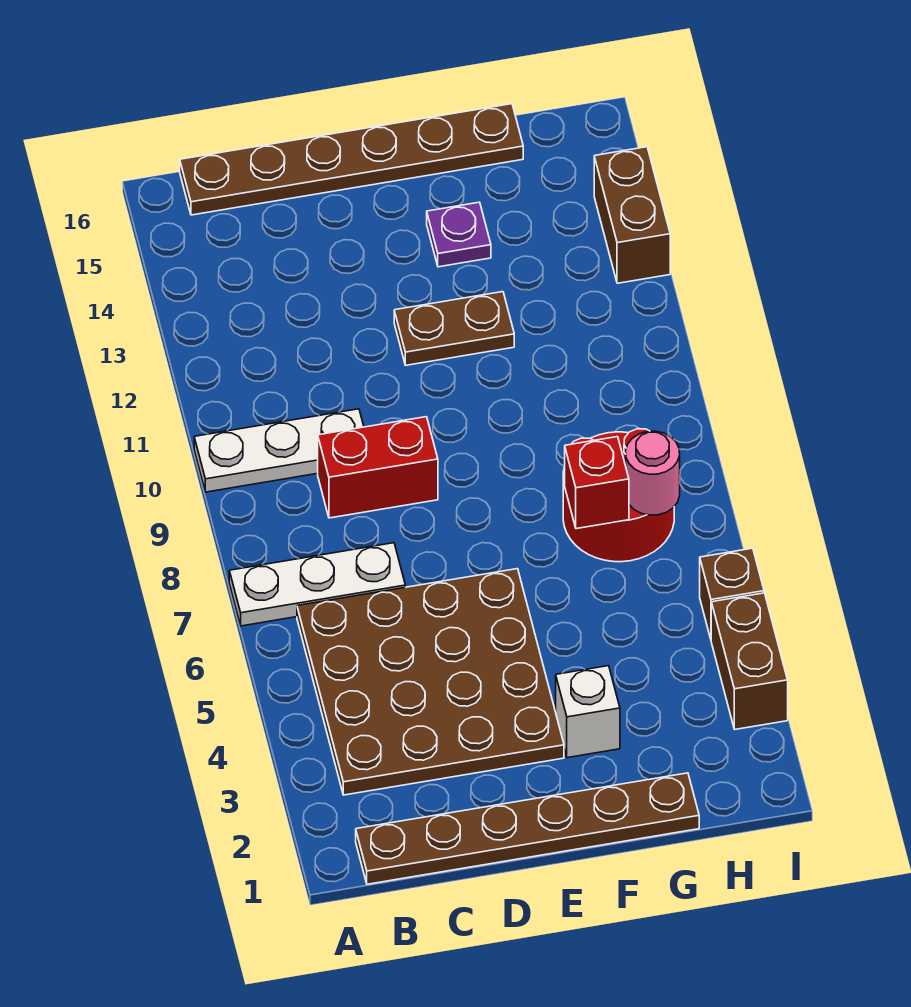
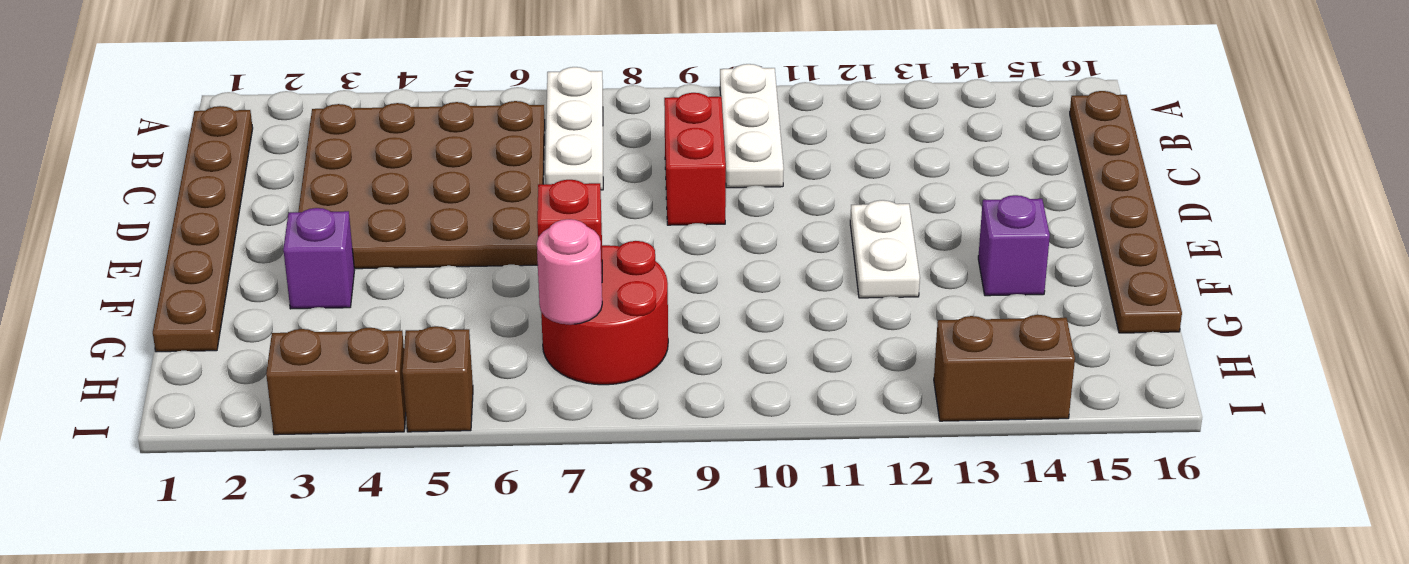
brown plate E12:F12 level 1 -> white plate E12:F12 level 1
white brick F3 level 1 -> purple brick F3 level 1
purple plate F14 level 1 -> purple brick F14 level 1

